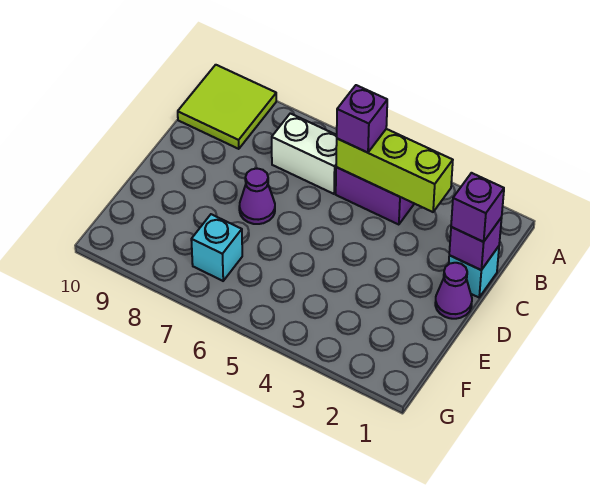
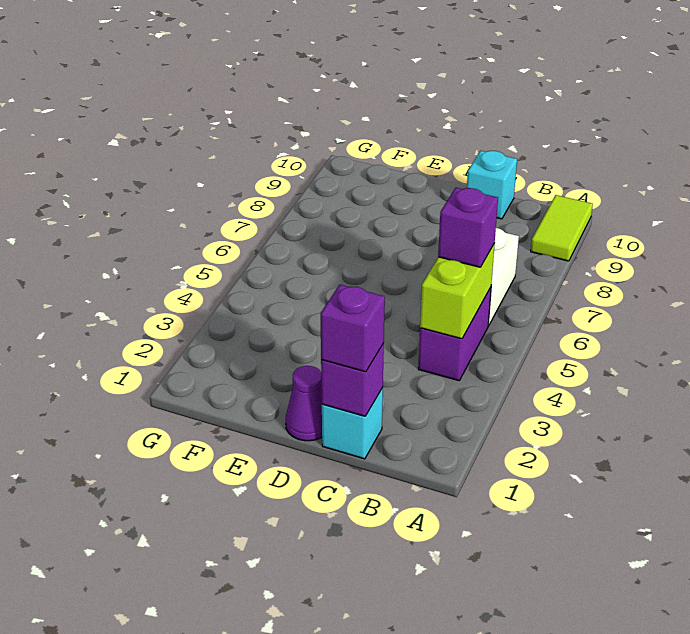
lime tile A9:B10 level 1 -> lime tile A9:A10 level 1
lime brick B3:B5 level 2 -> lime brick B4:B5 level 2
purple cone D7 level 1 -> none
cyan brick F7 level 1 -> cyan brick C10 level 1

